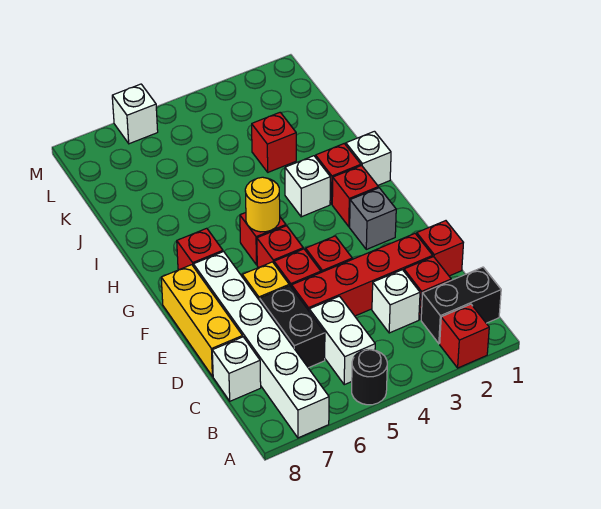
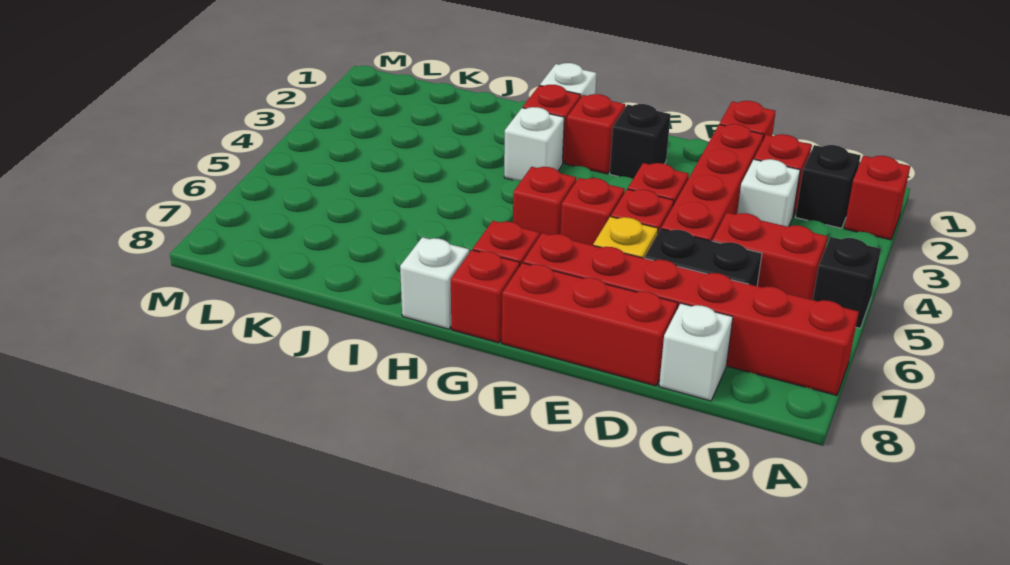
black round brick A5 level 1 -> black brick A5 level 1
white brick A7:F7 level 1 -> red brick A7:F7 level 1
black brick B1:B2 level 1 -> black brick B2 level 1
white brick B5:C5 level 1 -> red brick B5:C5 level 1
yellow brick D8:F8 level 1 -> red brick D8:F8 level 1
grey brick F2 level 1 -> black brick F2 level 1
yellow round brick G5 level 2 -> none
red brick J3 level 1 -> red brick G8 level 1
white brick M6 level 1 -> white brick H8 level 1

